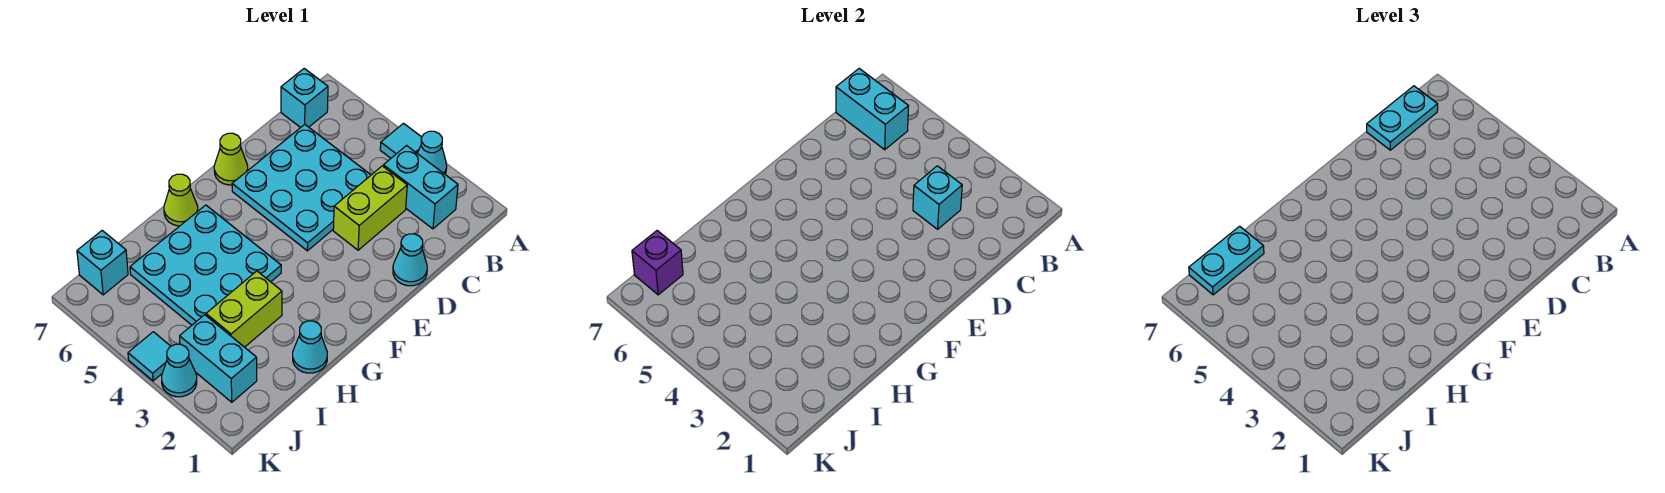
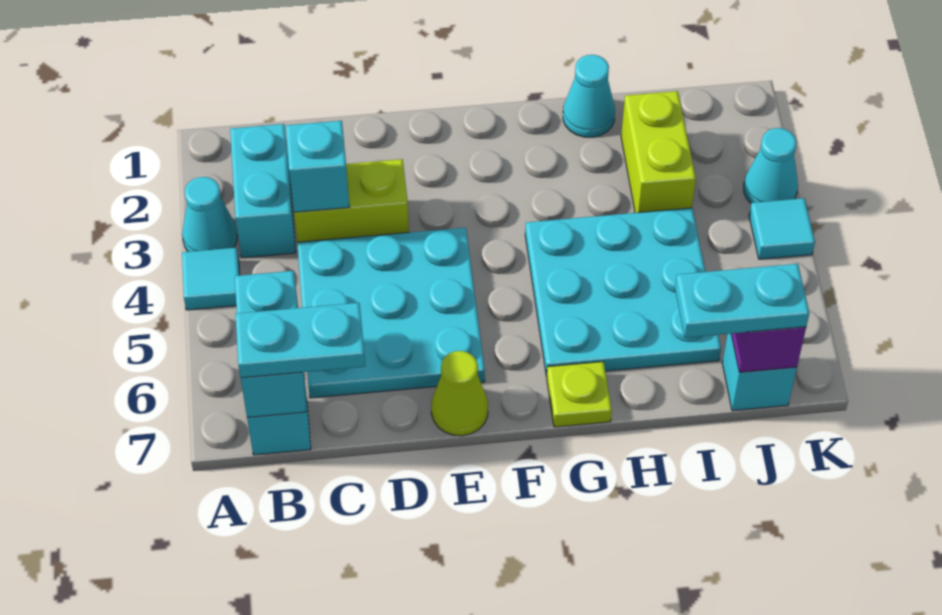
cyan cone D1 level 1 -> none
lime cone G7 level 1 -> lime plate G7 level 1
lime brick H3:I3 level 1 -> lime brick I2:I3 level 1
cyan brick J2:J3 level 1 -> none

